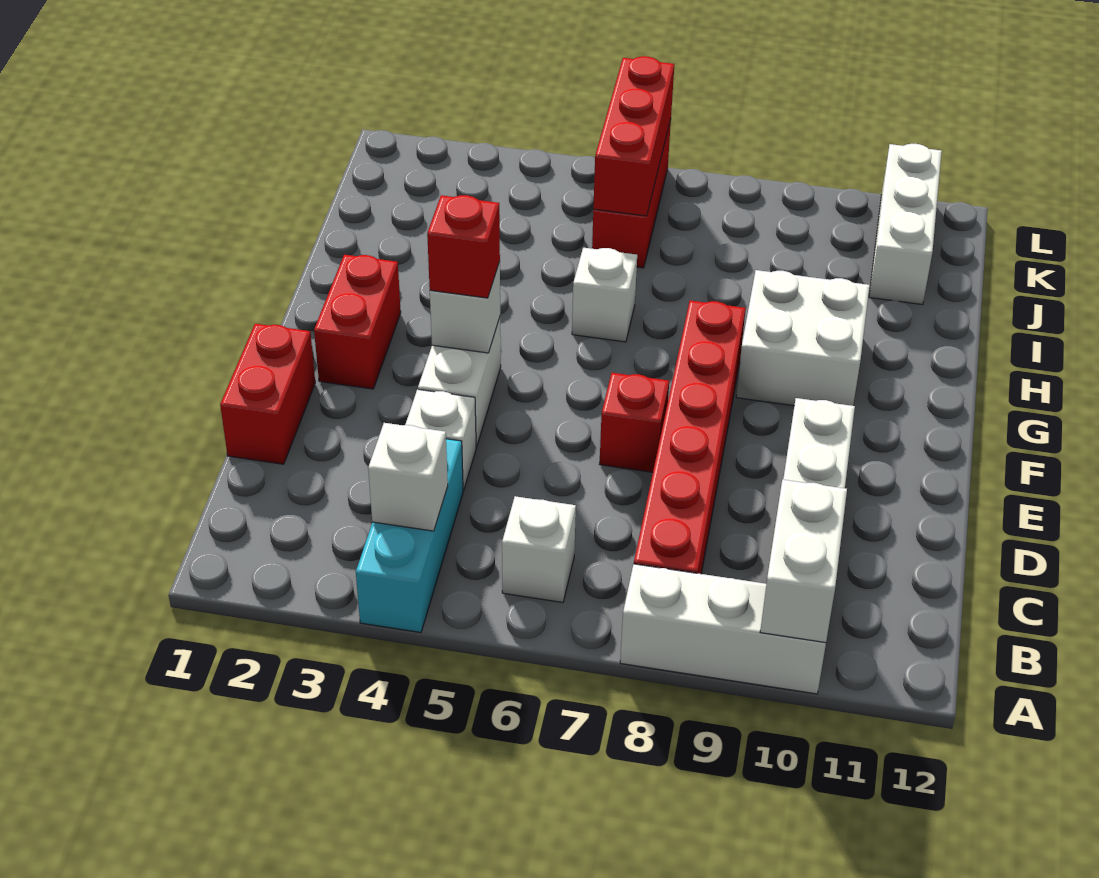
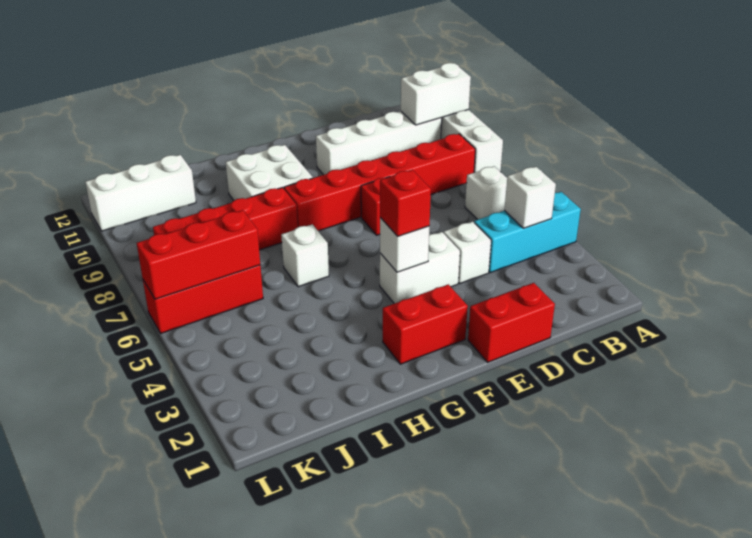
none -> red brick H8:K8 level 1

